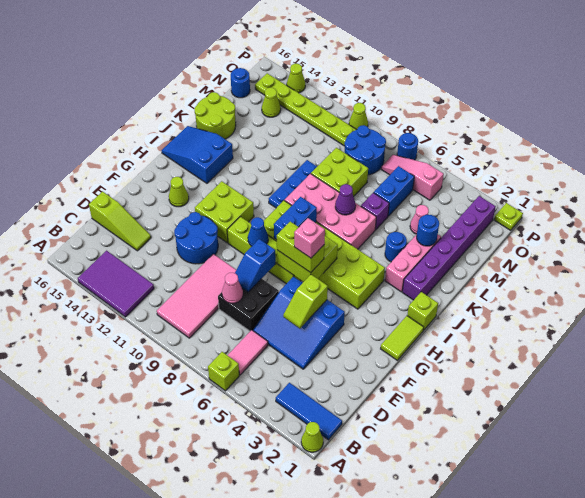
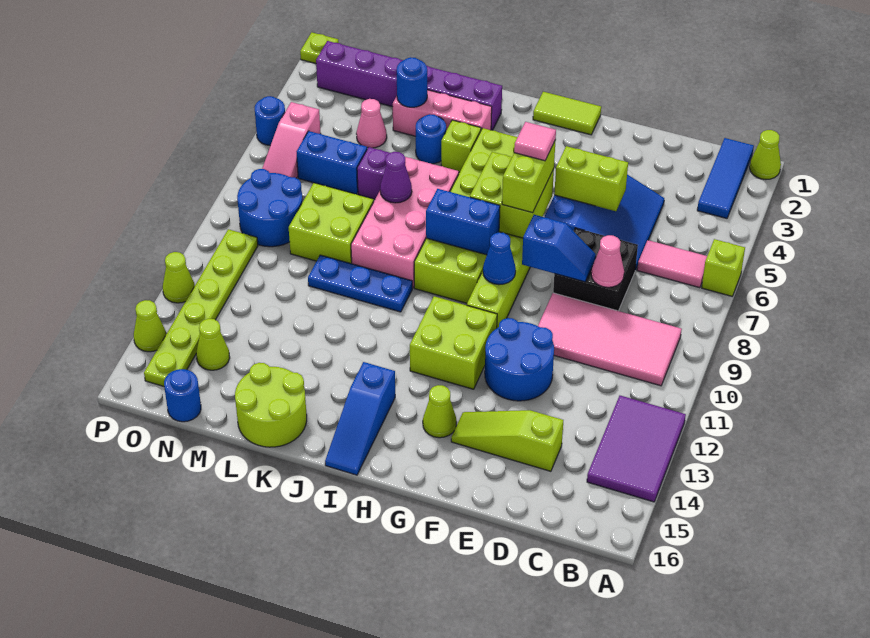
lime slope D14:D16 level 1 top 16 -> lime slope D14:F14 level 1 top D
lime slope E5:F5 level 2 top F -> lime brick E5:F5 level 2
pink brick G6 level 4 -> pink tile G6 level 4
lime brick I1 level 1 -> lime brick J4 level 1
blue slope I14:J16 level 1 top 14 -> blue slope I14:I16 level 1 top 14
blue round brick P7 level 1 -> blue round brick P5 level 1
lime cone P10 level 1 -> lime cone P12 level 1

